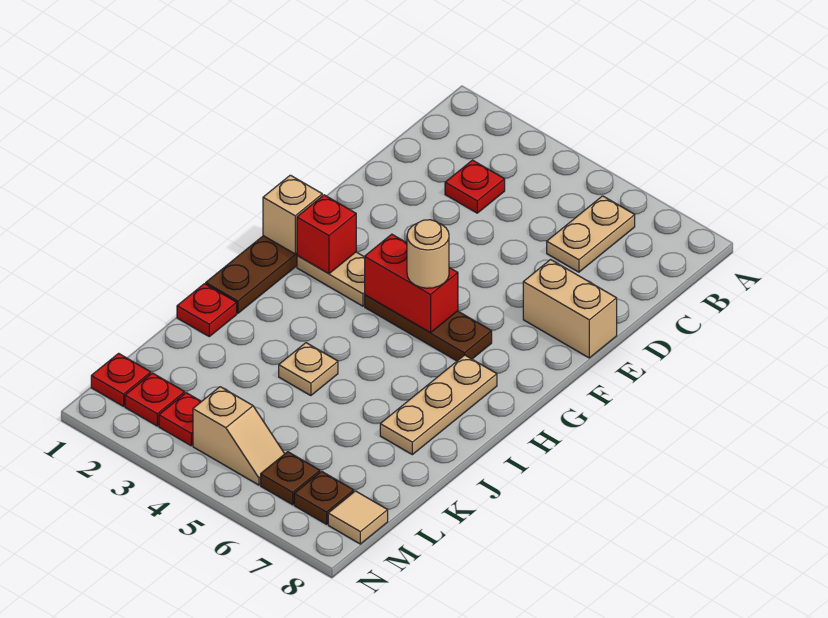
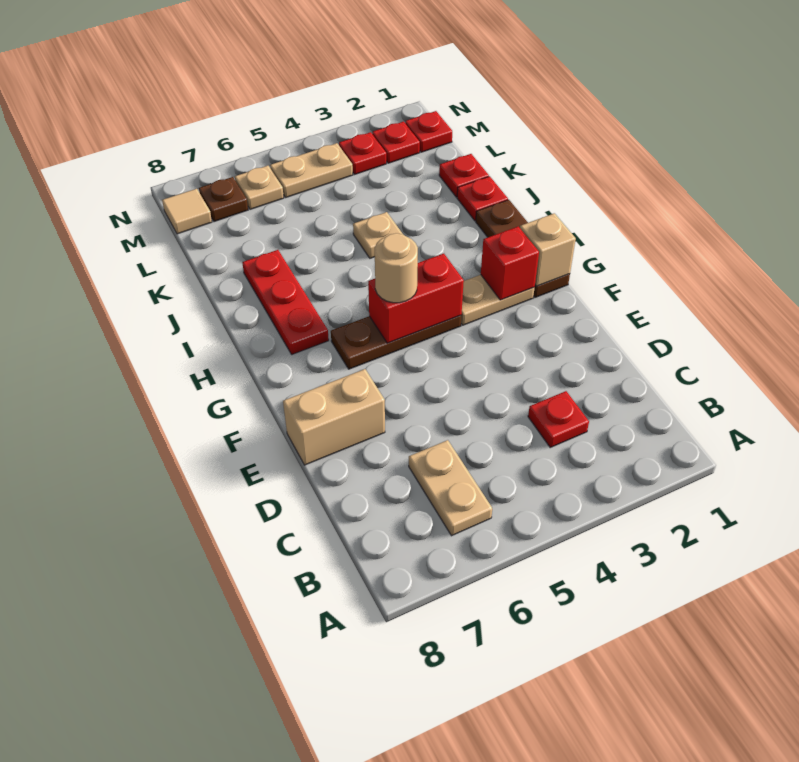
tan plate H7:J7 level 1 -> red plate H7:J7 level 1
none -> red plate K1 level 1
tan slope M4:M5 level 1 top 4 -> tan plate M4:M5 level 1
brown plate M6 level 1 -> tan plate M6 level 1

